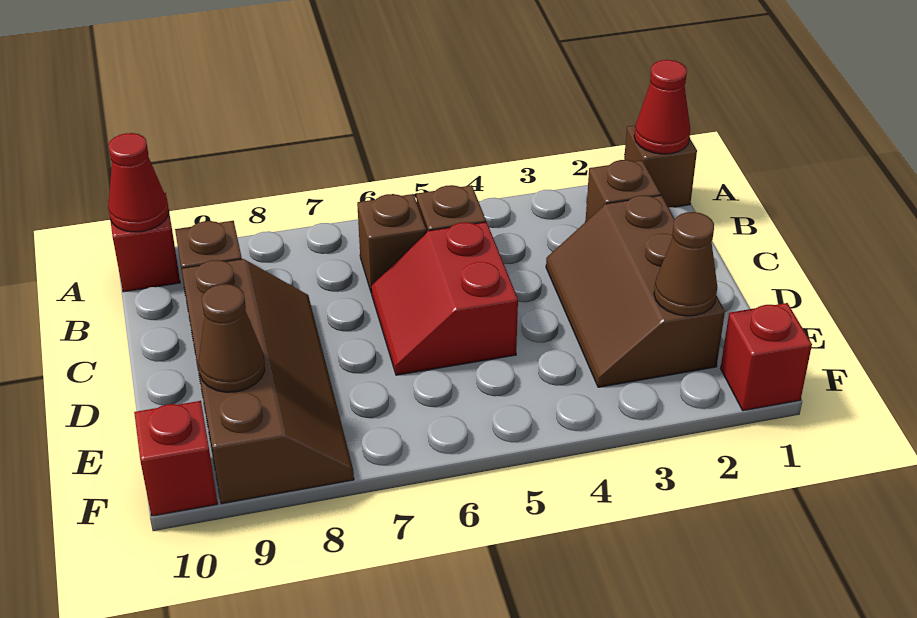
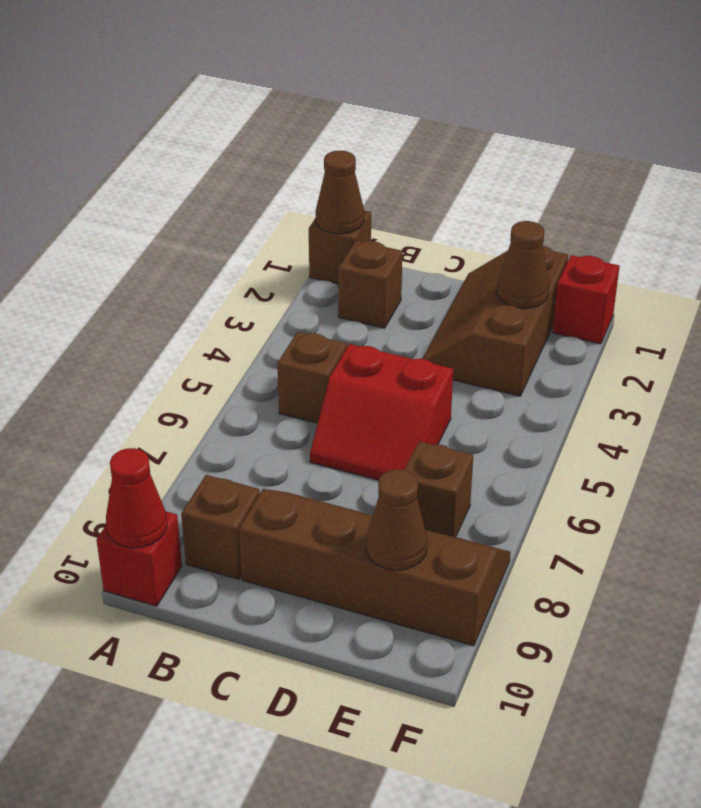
red cone A1 level 2 -> brown cone A1 level 2
brown brick B6 level 1 -> brown brick E7 level 1
brown slope C2:E3 level 1 top 2 -> brown slope D1:E3 level 1 top E
red brick F10 level 1 -> none

